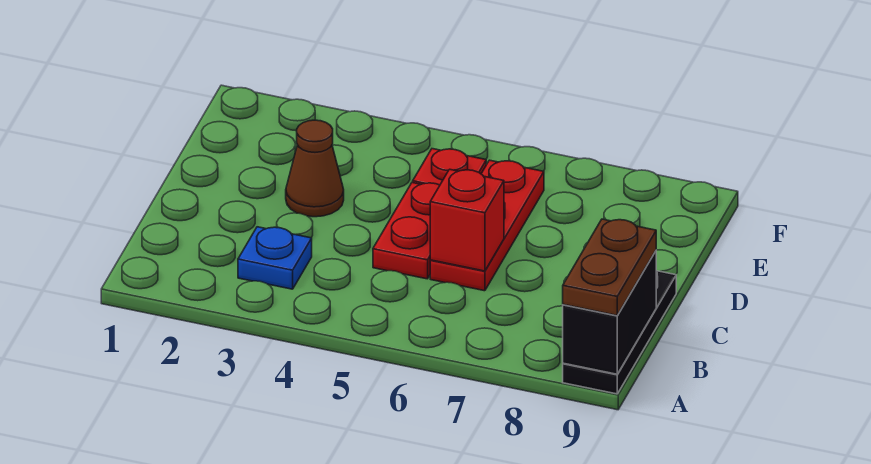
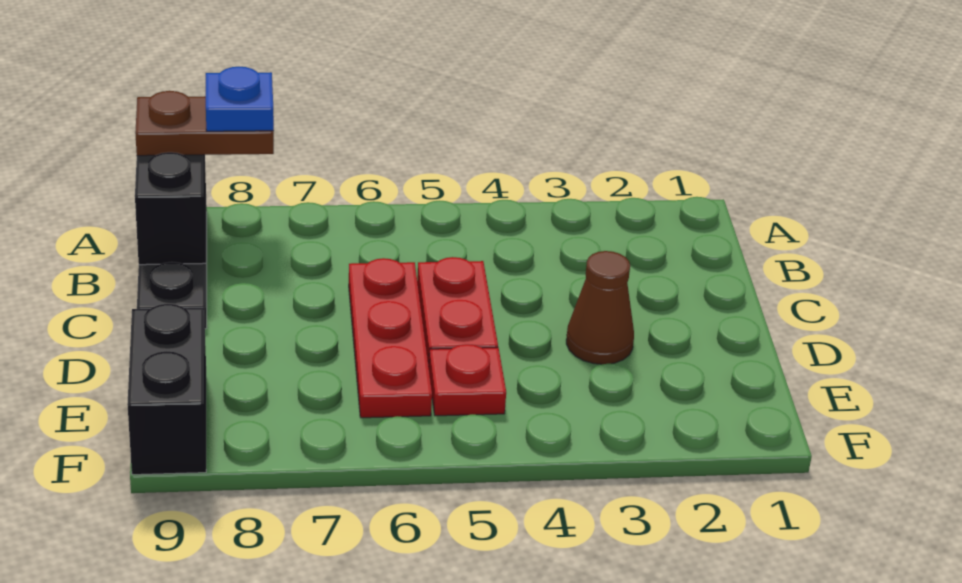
brown plate A9:B9 level 3 -> brown plate A8:A9 level 3
blue plate B3 level 1 -> blue plate A8 level 4
red brick C6 level 2 -> none
none -> black brick E9:F9 level 1

